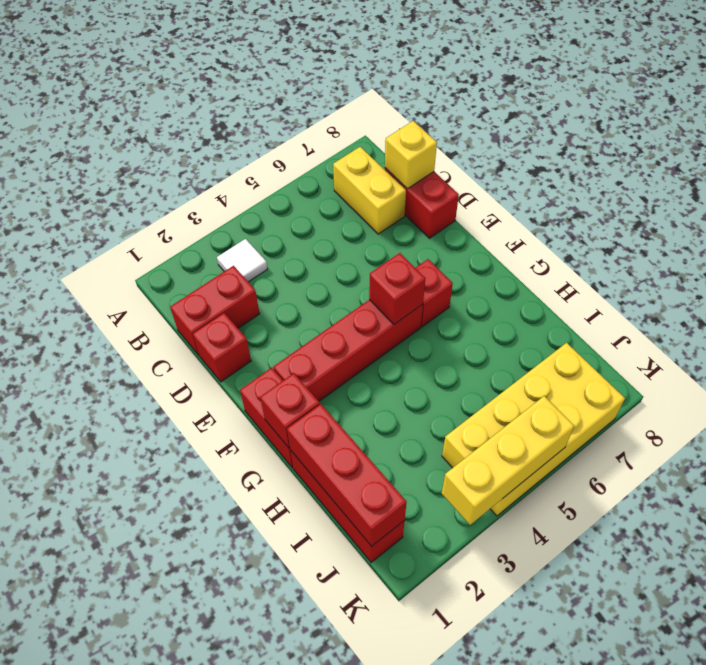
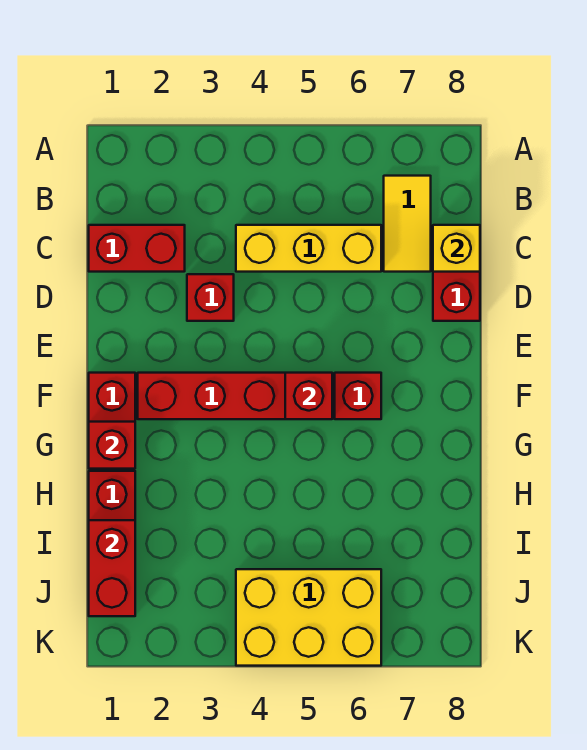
white tile B3 level 1 -> none
yellow brick B7:C7 level 1 -> yellow tile B7:C7 level 1
red brick D1 level 1 -> red brick D3 level 1
red brick H1:J1 level 2 -> red brick I1:J1 level 2
yellow brick J4:K7 level 1 -> yellow brick J4:K6 level 1
yellow brick K3:K5 level 2 -> yellow brick C4:C6 level 1

